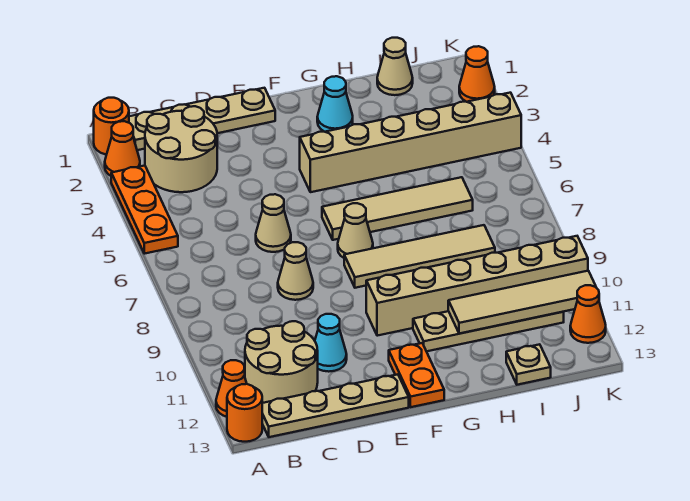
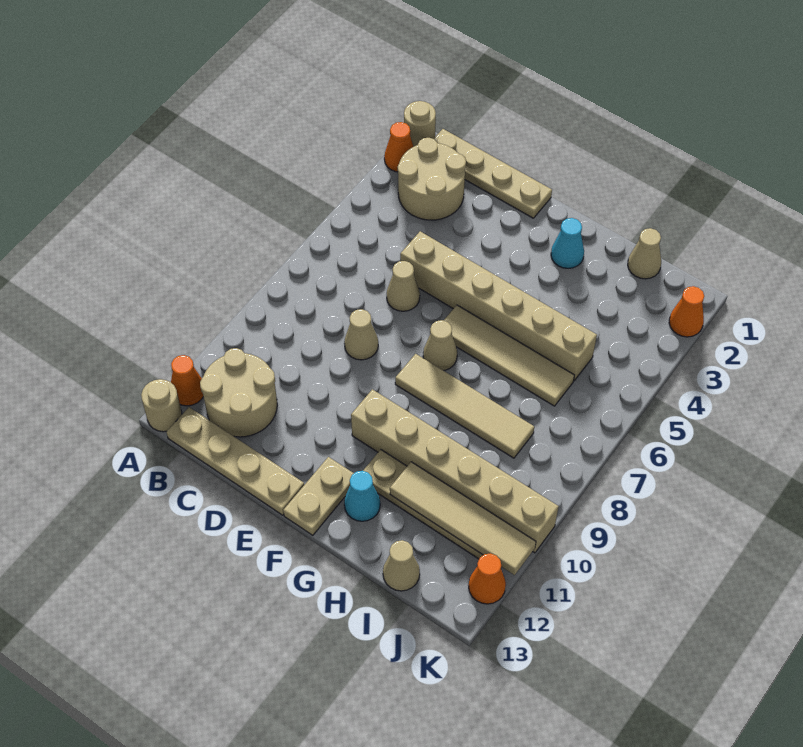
orange round brick A1 level 1 -> tan round brick A1 level 1
orange plate A3:A5 level 1 -> none
orange round brick A13 level 1 -> tan round brick A13 level 1
cyan cone D11 level 1 -> cyan cone G12 level 1
tan brick F4:K4 level 1 -> tan brick D5:I5 level 1
orange plate F12:F13 level 1 -> tan plate F12:F13 level 1
tan plate I13 level 1 -> tan cone I13 level 1

